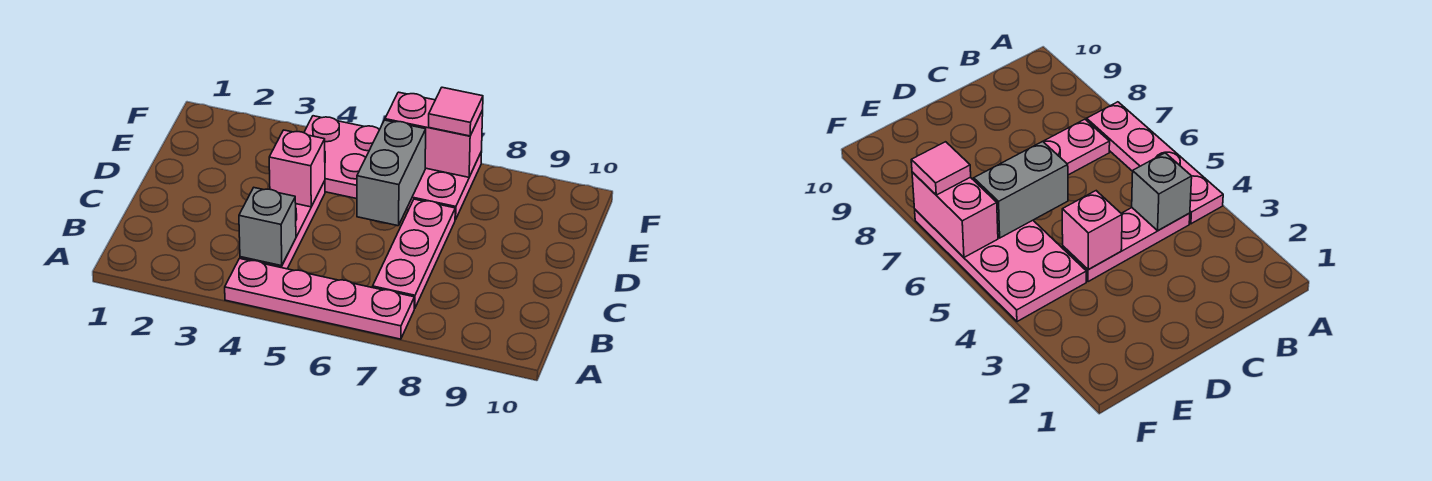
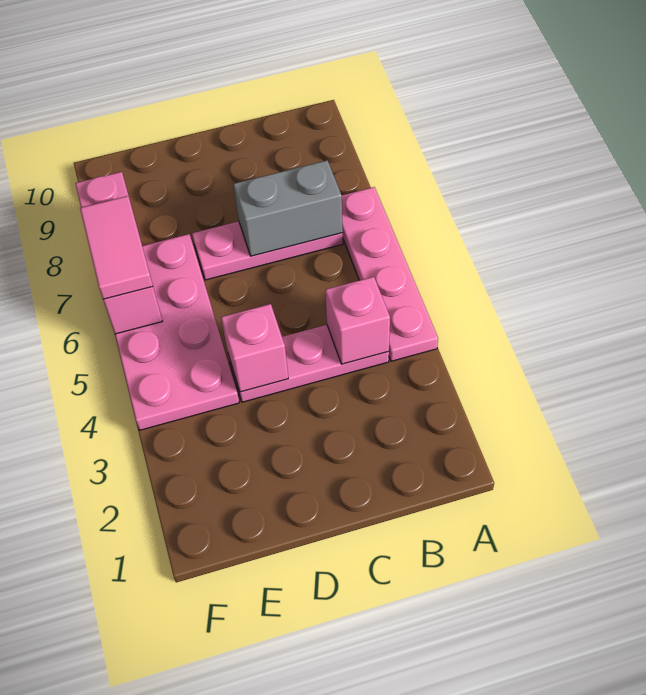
grey brick B4 level 2 -> pink brick B4 level 2
grey brick D6:E6 level 2 -> grey brick B7:C7 level 2
pink brick F6:F7 level 2 -> pink brick F6:F8 level 2
pink tile F7 level 3 -> pink tile F6:F7 level 3

